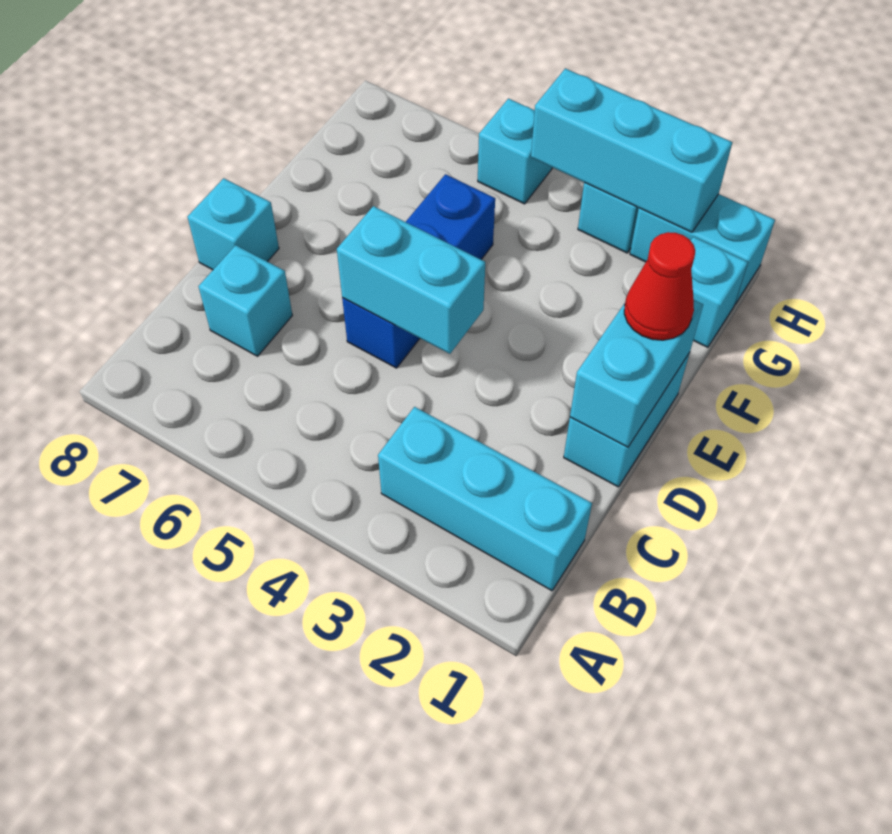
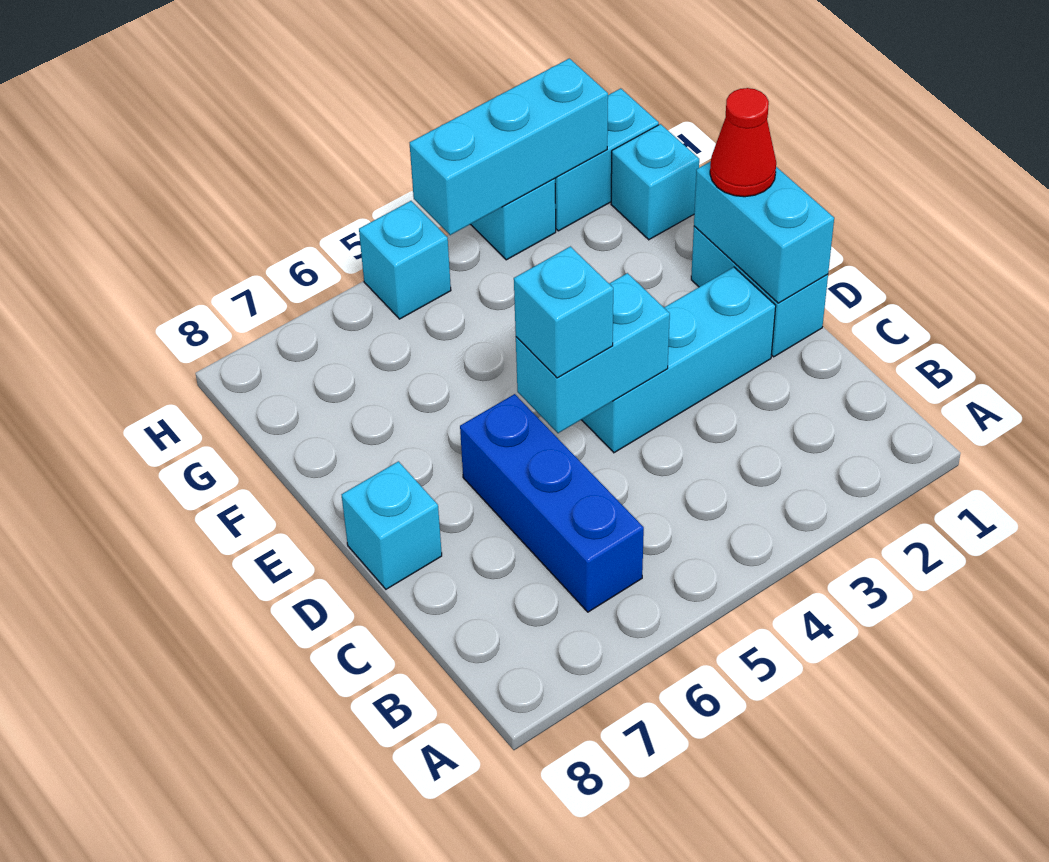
cyan brick B1:B3 level 1 -> cyan brick D2:D4 level 1
cyan brick C7 level 1 -> cyan brick D5 level 3
blue brick D5:F5 level 1 -> blue brick B6:D6 level 1

